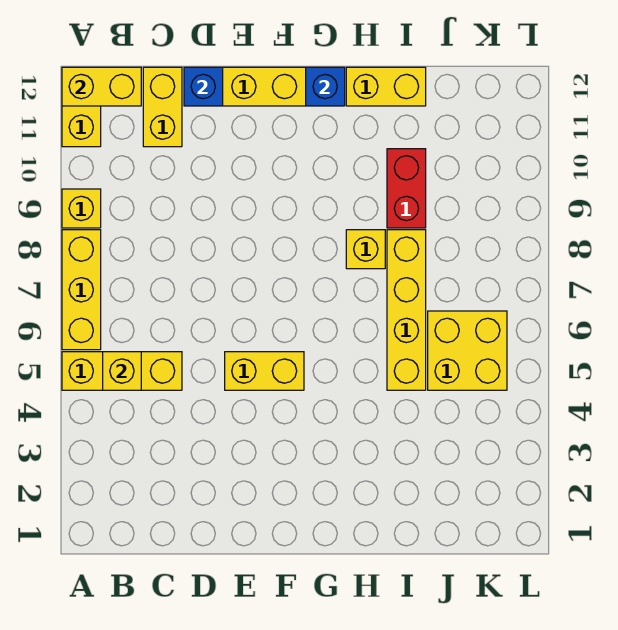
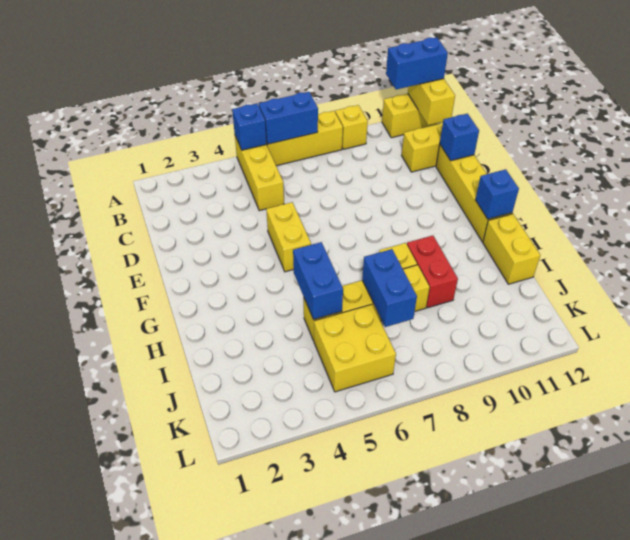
none -> blue brick A5 level 2
none -> blue brick A6:A7 level 2
none -> blue brick A11:A12 level 3
yellow brick B5 level 2 -> none
none -> blue brick H5:I5 level 2
none -> blue brick I7:J7 level 2
red brick I9:I10 level 1 -> red brick H9:I9 level 1

